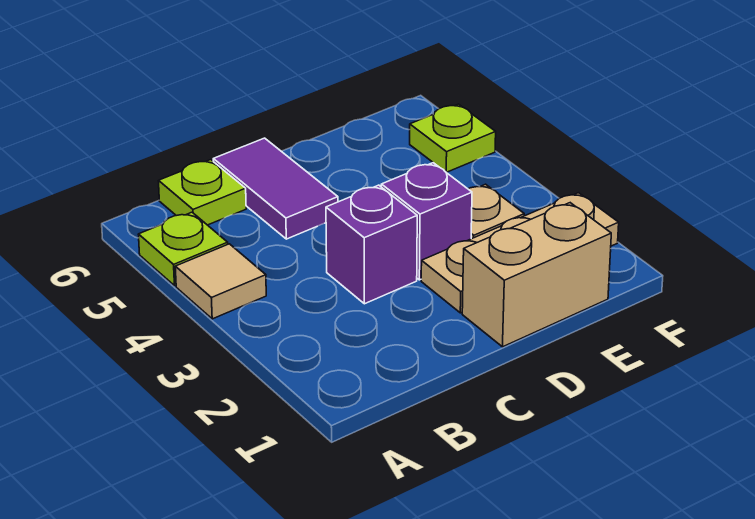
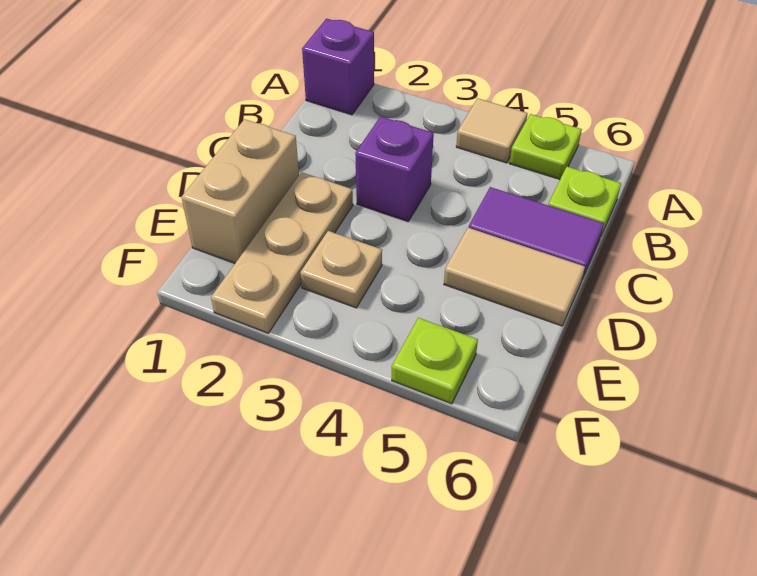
purple brick D3 level 1 -> purple brick A1 level 1
none -> tan tile D5:D6 level 1

